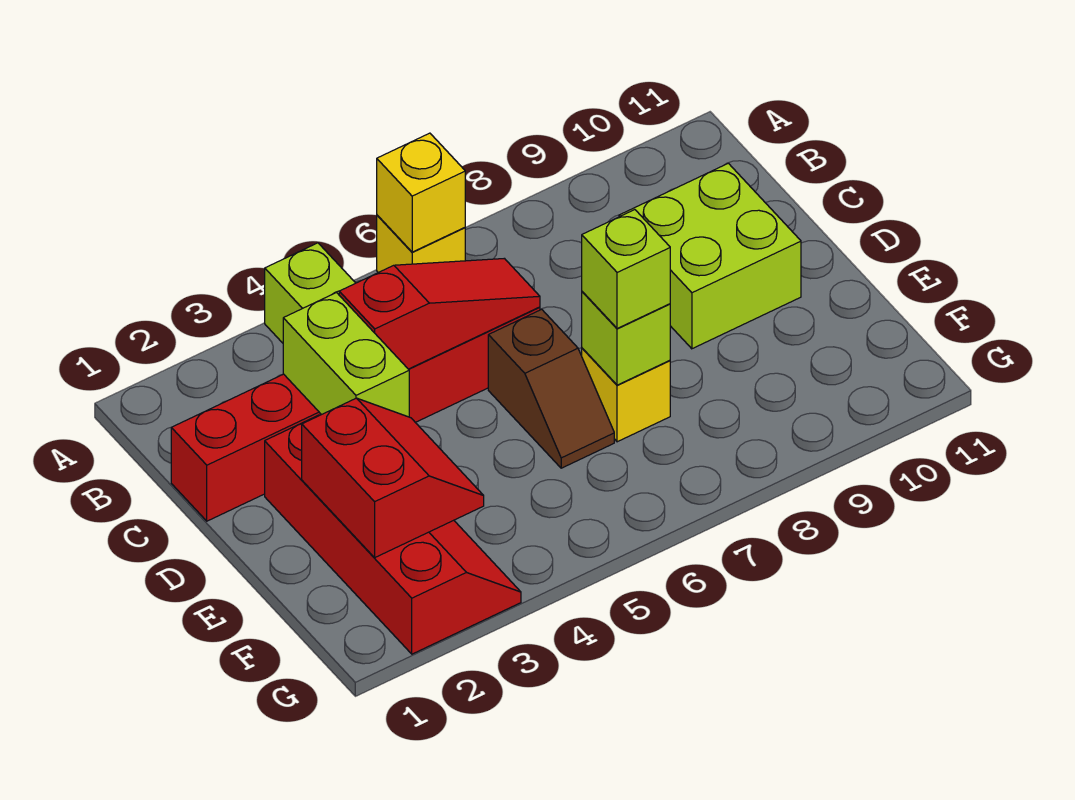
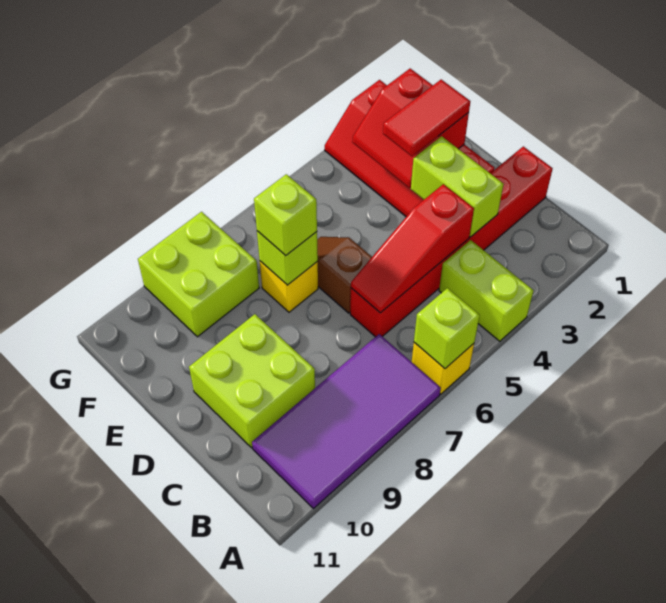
yellow brick A6 level 2 -> lime brick A6 level 2
none -> purple tile A7:B10 level 1
none -> red tile E2:E3 level 3
none -> lime brick F8:G9 level 1

